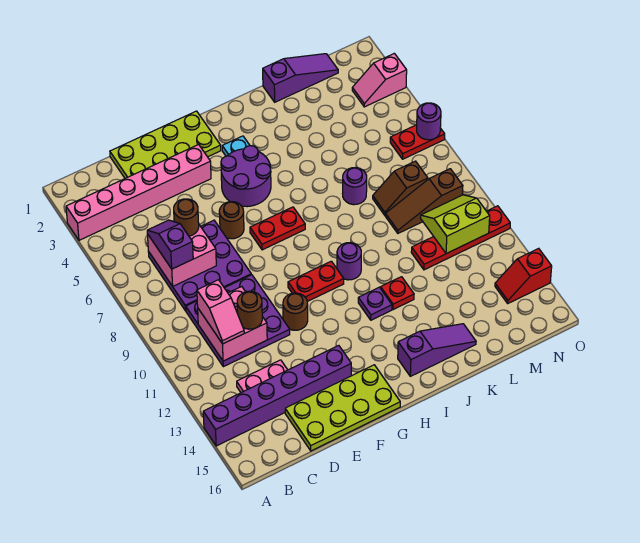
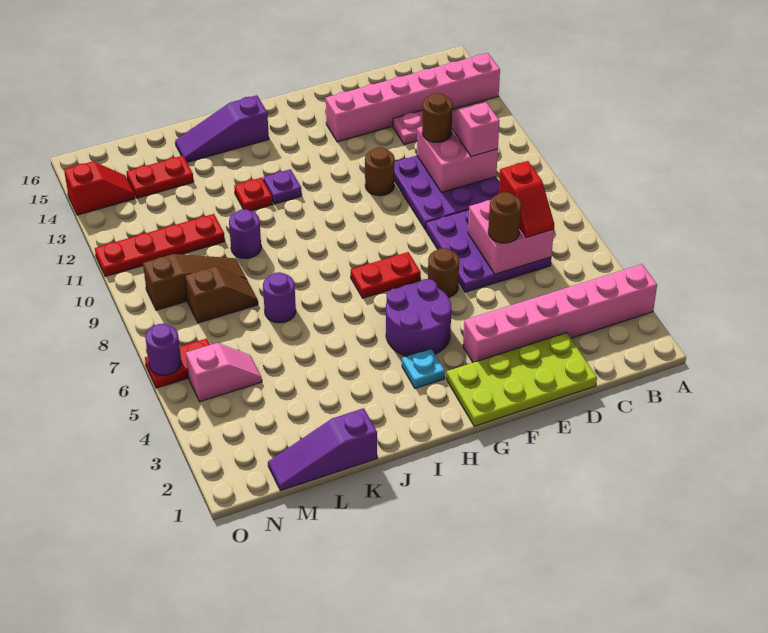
purple brick A14:F14 level 1 -> pink brick A14:F14 level 1
purple slope C6:C7 level 3 top 7 -> red slope C6:C7 level 3 top 7
lime plate D15:G16 level 1 -> none
red plate G10:H10 level 1 -> red plate L14:M14 level 1
purple round brick I10 level 1 -> purple round brick K10 level 1
lime slope M10:N11 level 2 top 11 -> none
pink slope N3:O3 level 1 top O -> pink slope M5:N5 level 1 top N

